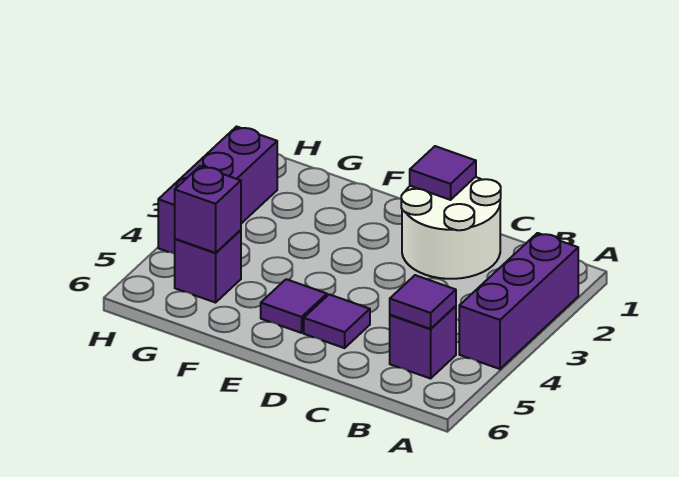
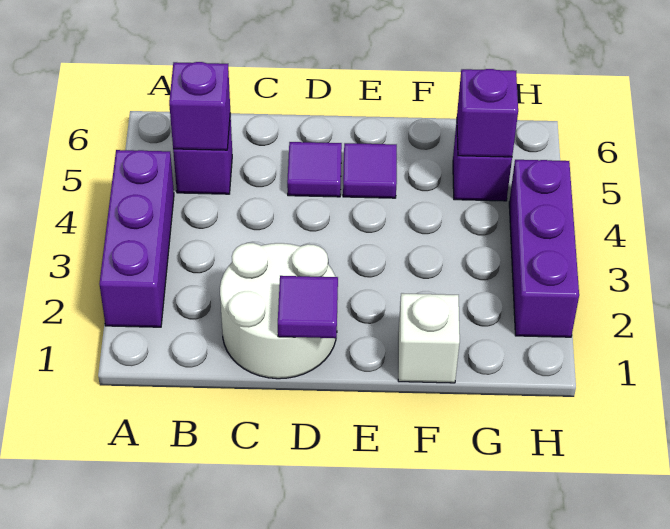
purple tile B5 level 2 -> purple brick B5 level 2
none -> white brick F1 level 1

